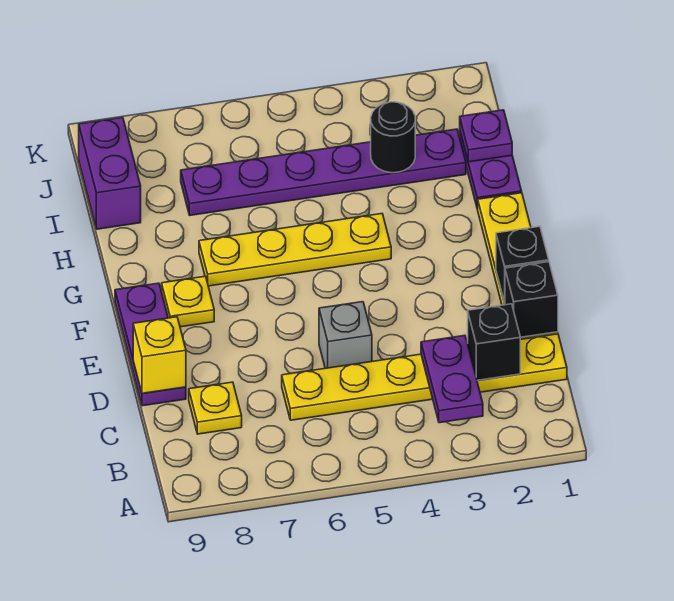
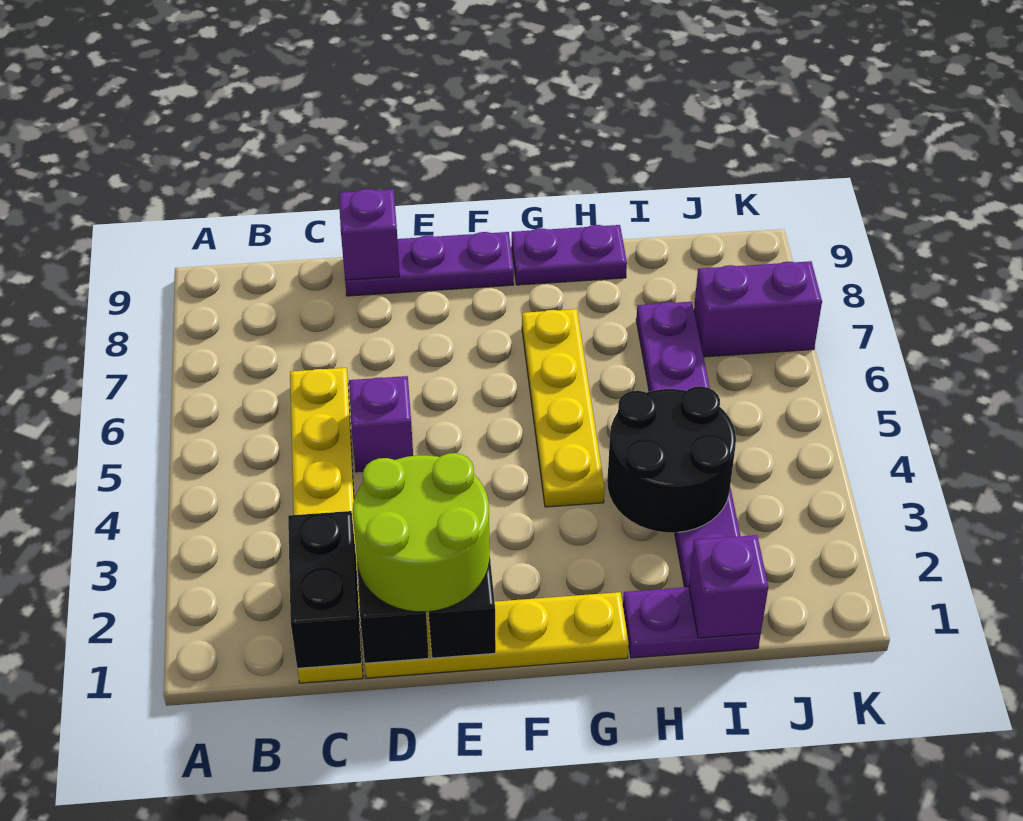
purple plate B3:C3 level 2 -> purple plate G9:H9 level 1
black brick C2 level 2 -> black brick C1:C2 level 2
yellow plate C8 level 1 -> none
none -> lime round brick D1:E2 level 3
grey brick D5 level 1 -> purple brick D5 level 1
yellow brick D9 level 2 -> purple brick D9 level 2
yellow plate F8 level 1 -> none
purple plate I1 level 2 -> purple brick I1 level 2
black round brick I3 level 2 -> black round brick H3:I4 level 2
purple brick I9:J9 level 1 -> purple brick J7:K7 level 1

